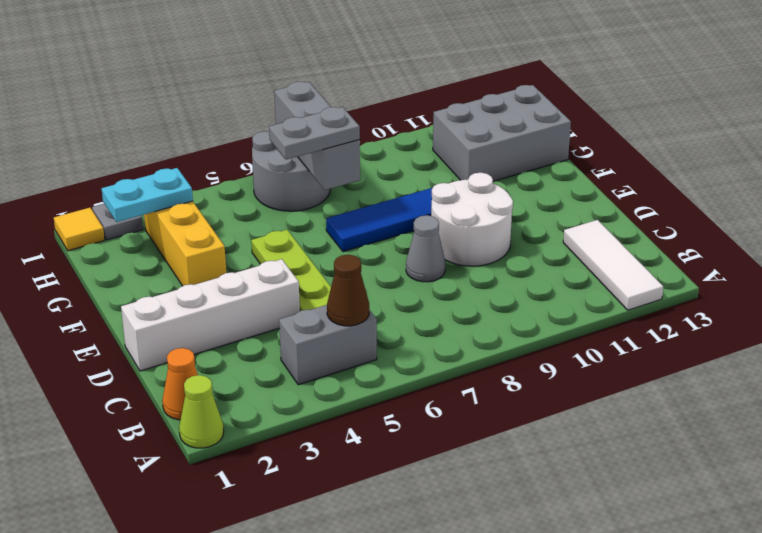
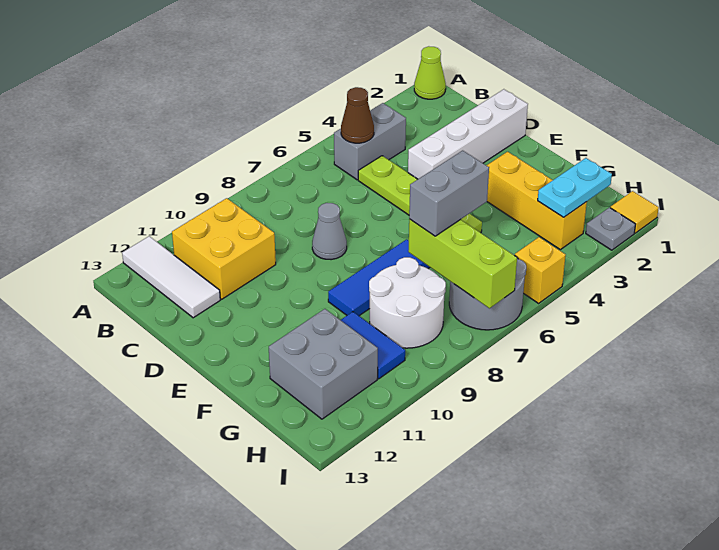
orange cone B1 level 1 -> none
none -> yellow brick B10:C11 level 1
white round brick D9:E10 level 1 -> white round brick G8:H9 level 1
grey plate G6:G7 level 3 -> grey brick G6:G7 level 3
grey brick G7:I7 level 2 -> lime brick G7:I7 level 2
none -> blue tile G10:H10 level 1
grey brick G11:H13 level 1 -> grey brick G11:H12 level 1
none -> yellow brick I5 level 1

